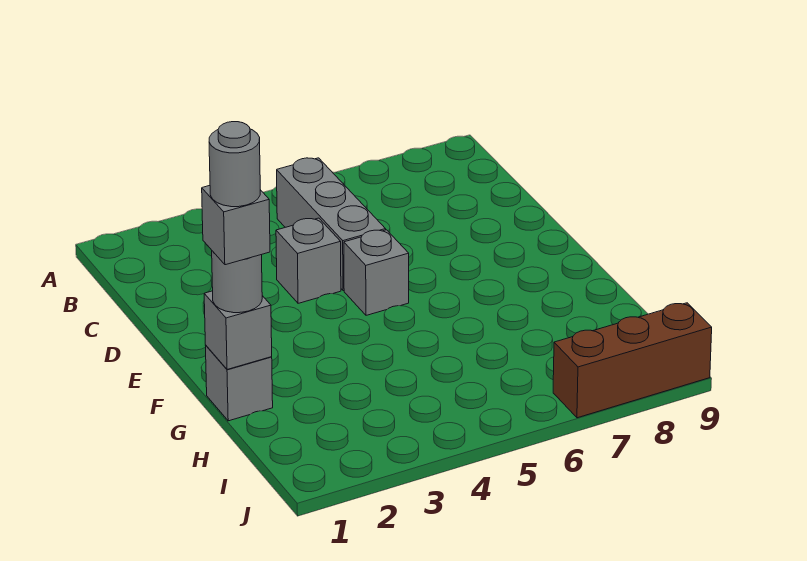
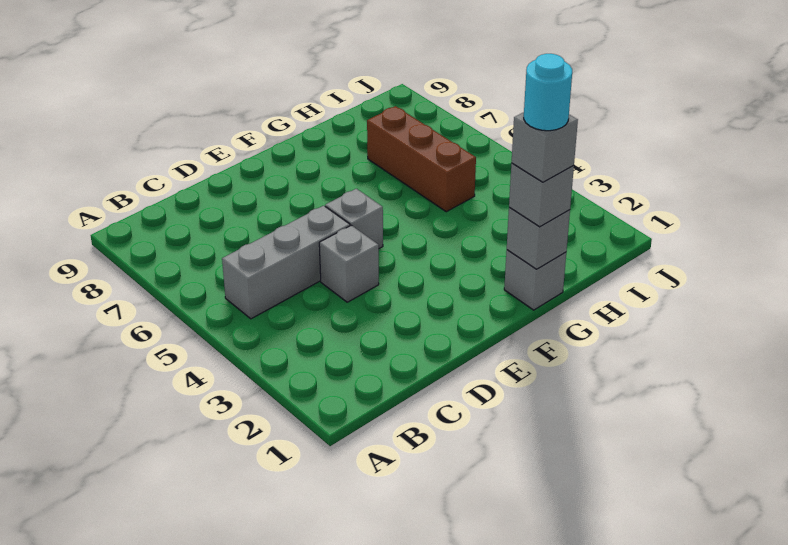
grey round brick G1 level 3 -> grey brick G1 level 3
grey round brick G1 level 5 -> cyan round brick G1 level 5
brown brick J7:J9 level 1 -> brown brick H5:H7 level 1

